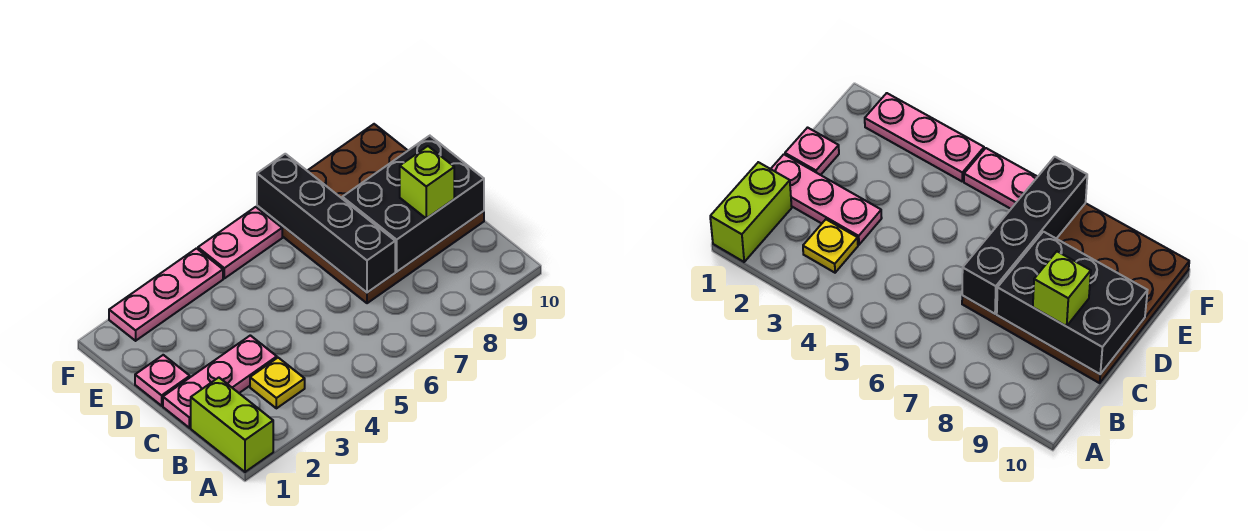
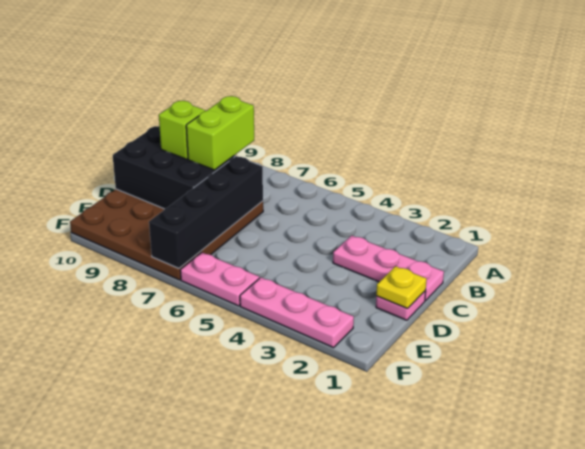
lime brick A1:B1 level 1 -> lime brick B8:C8 level 3
yellow plate B3 level 1 -> yellow plate D1 level 2

